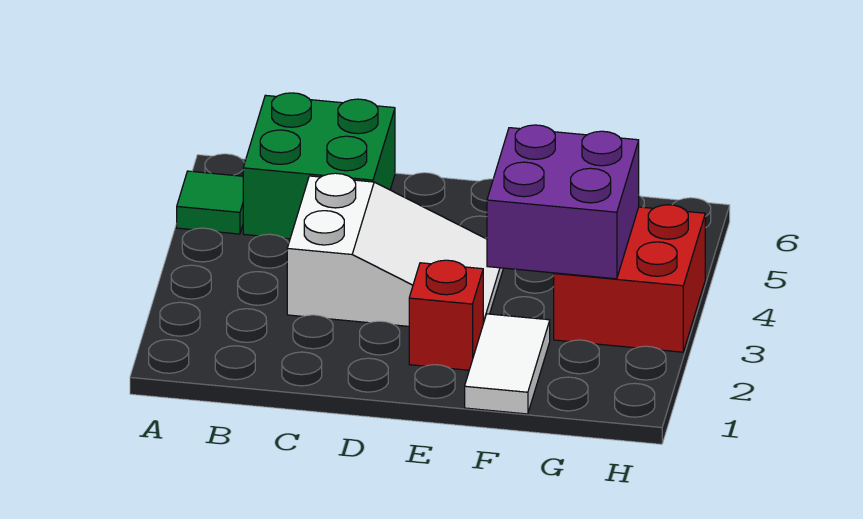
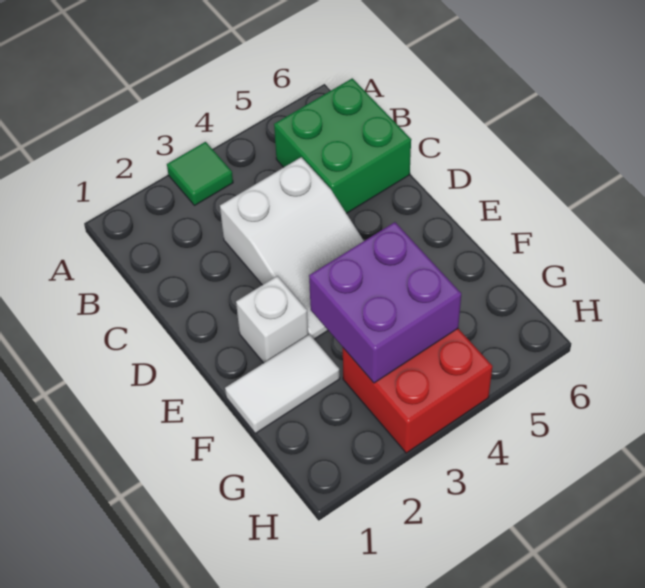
green tile A5 level 1 -> green tile A3 level 1
red brick E2 level 1 -> white brick E2 level 1

